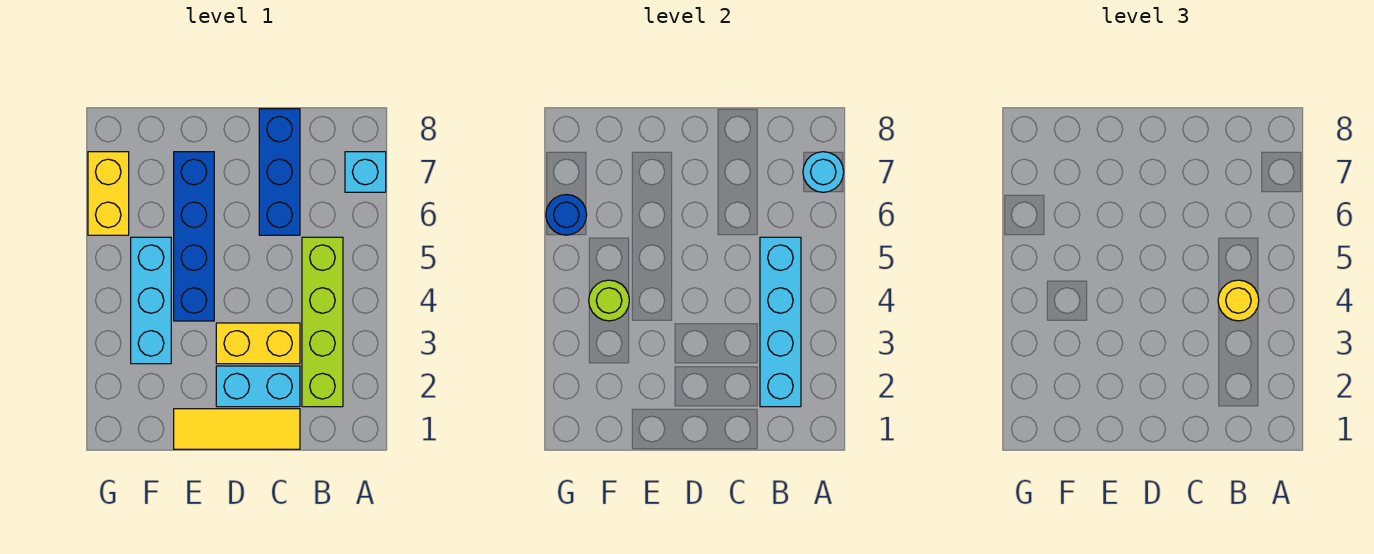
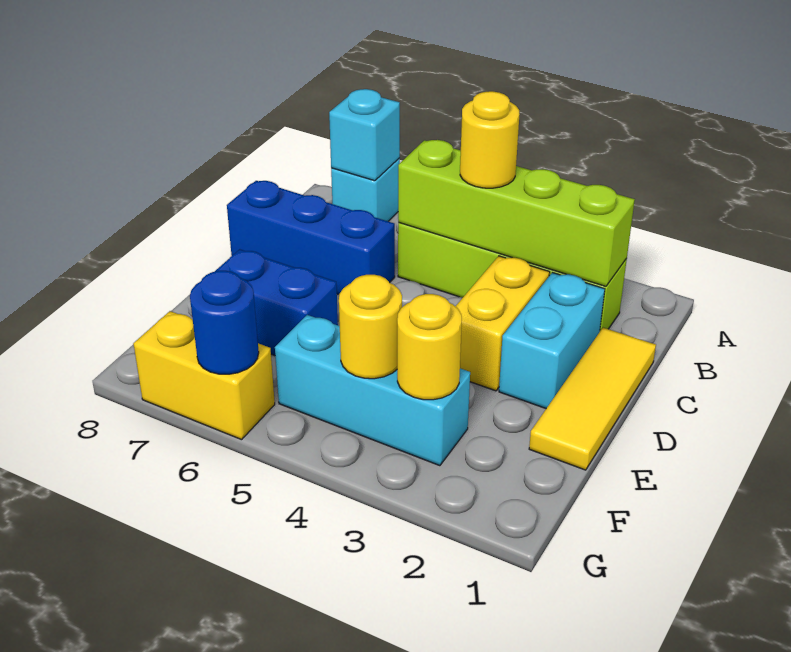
cyan round brick A7 level 2 -> cyan brick A7 level 2
cyan brick B2:B5 level 2 -> lime brick B2:B5 level 2
blue brick E4:E7 level 1 -> blue brick E6:E7 level 1
none -> yellow round brick F3 level 2
lime round brick F4 level 2 -> yellow round brick F4 level 2

